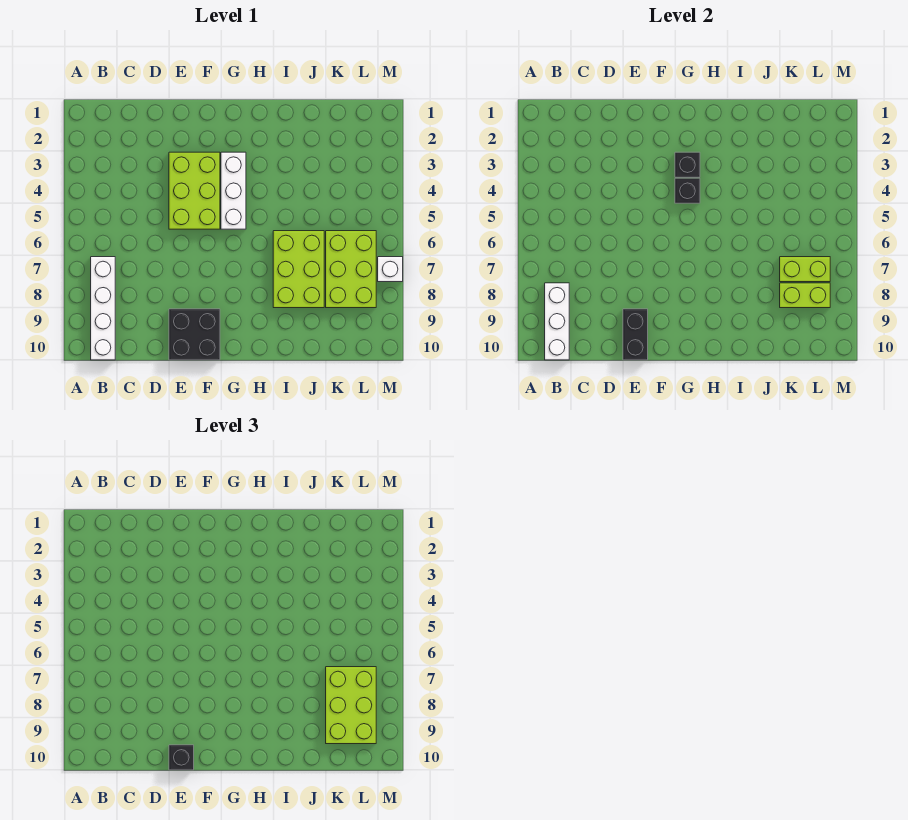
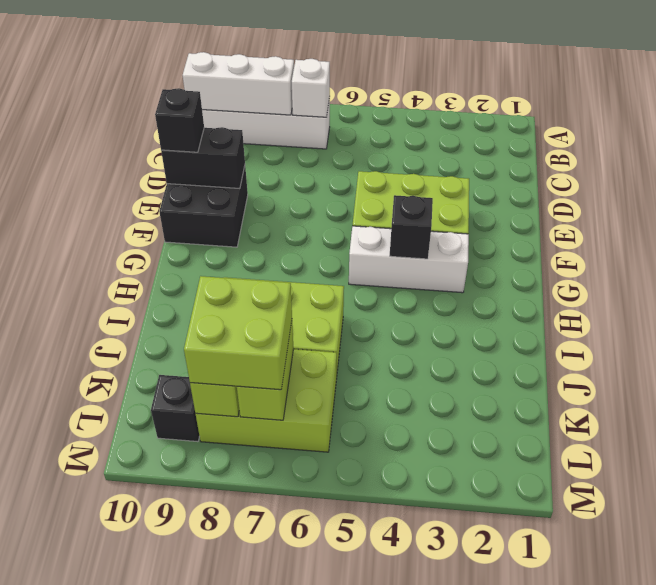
black brick G3 level 2 -> black brick L9 level 1
lime brick K7:L9 level 3 -> lime brick K7:L8 level 3
white brick M7 level 1 -> white brick B7 level 2

